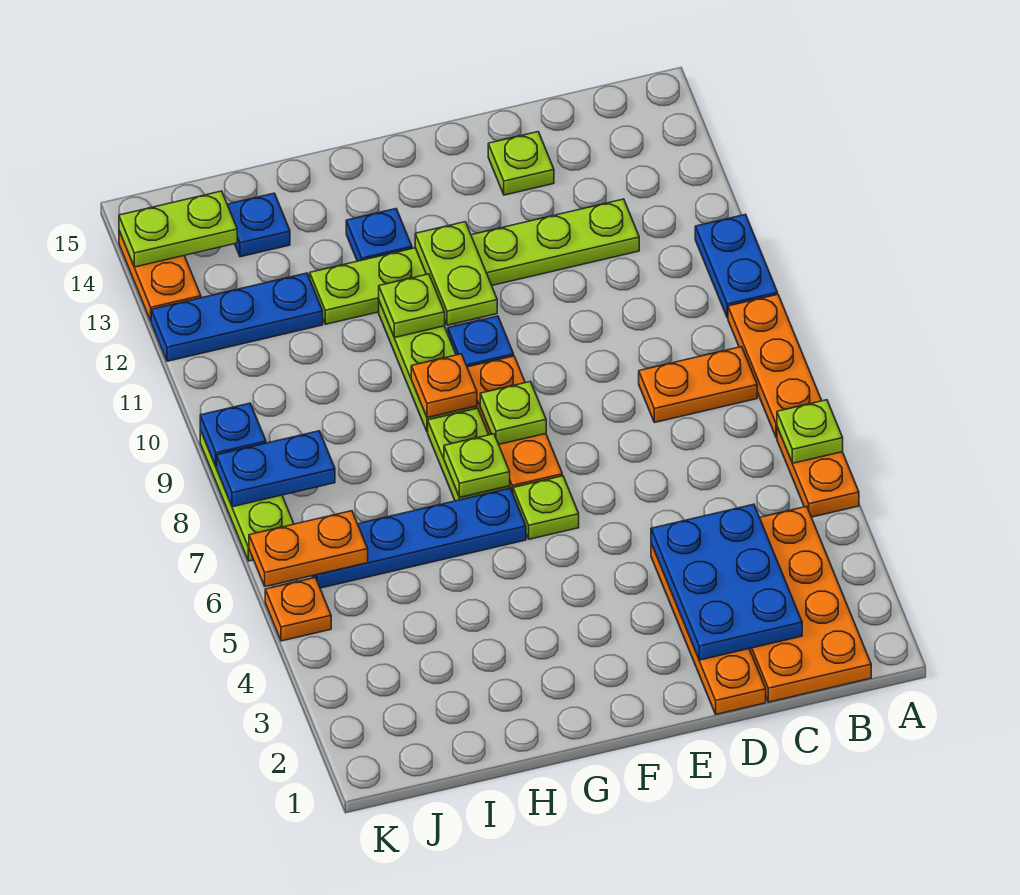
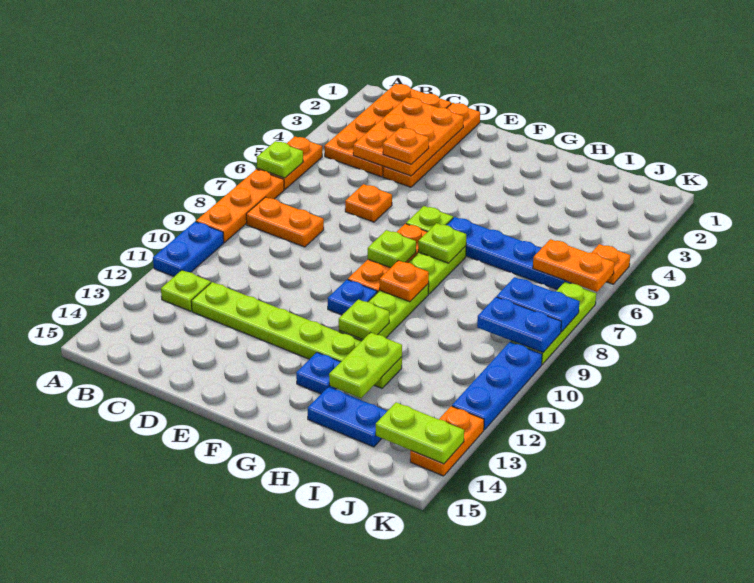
blue plate C2:D4 level 2 -> orange plate C2:D4 level 2
none -> orange plate D4 level 3
none -> orange plate D6 level 1
lime plate D14 level 1 -> lime plate B12 level 1
lime plate F11:F12 level 2 -> lime plate H12:H13 level 2
blue plate I12:K12 level 1 -> blue plate K10:K12 level 1
blue plate I14 level 1 -> blue plate H14:I14 level 1
blue plate K9 level 2 -> blue plate J9:K9 level 2

